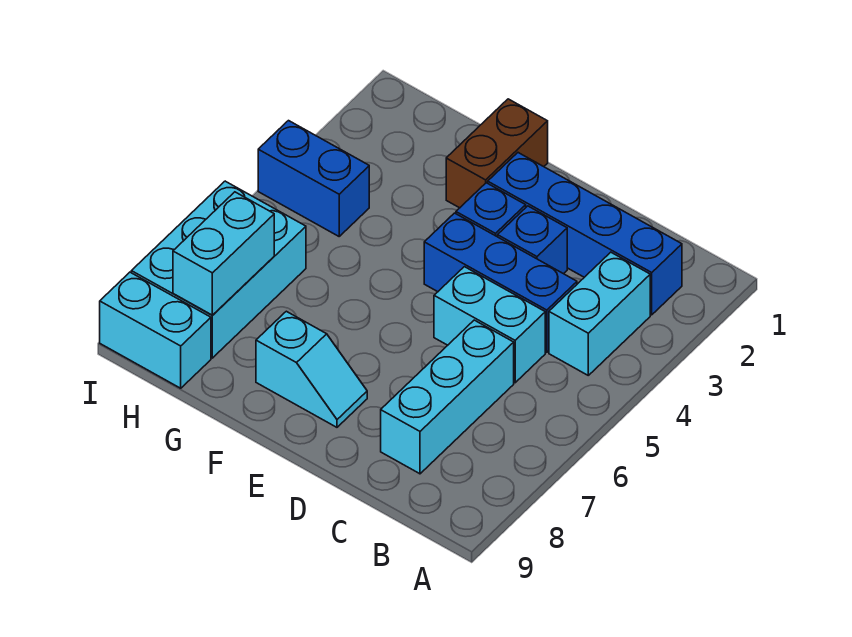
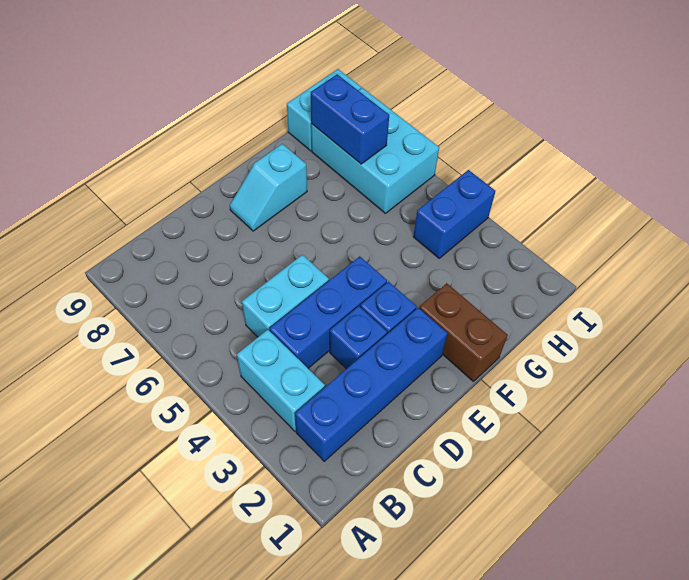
cyan brick C6:C8 level 1 -> none
cyan brick H7:H8 level 2 -> blue brick H7:H8 level 2

